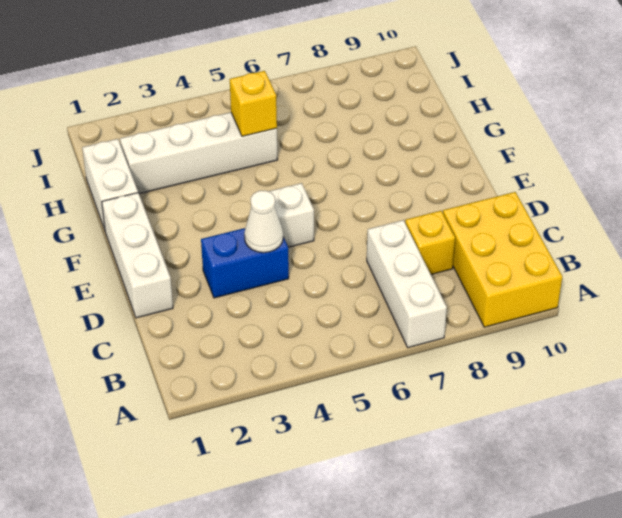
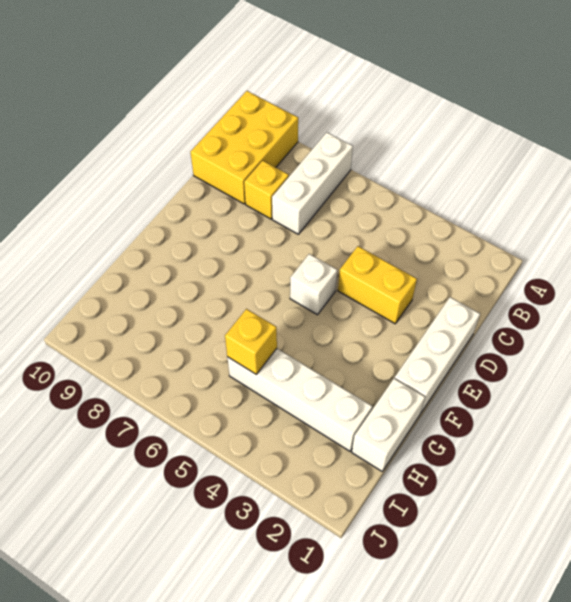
blue brick D3:D4 level 1 -> yellow brick D3:D4 level 1
white cone D4 level 2 -> none

